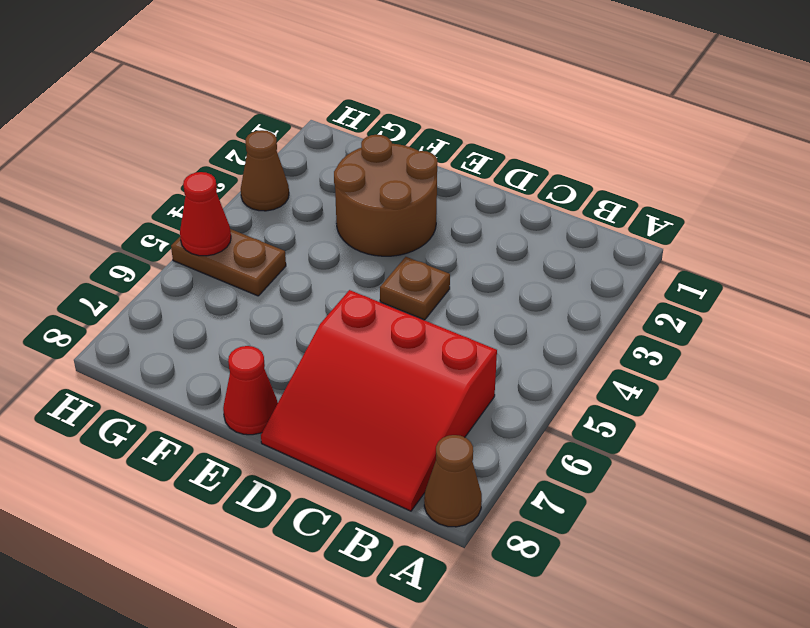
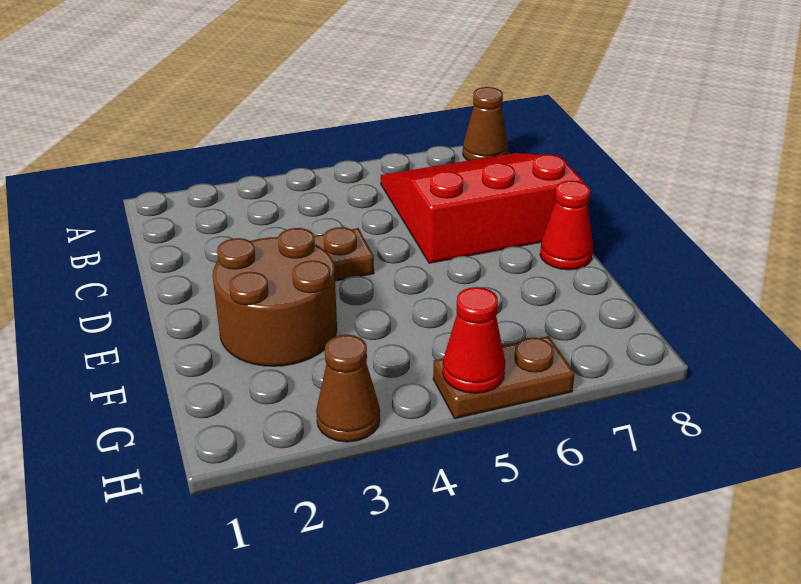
red slope B6:D8 level 1 top 6 -> red slope B6:D8 level 1 top D
brown plate G5:H5 level 1 -> brown plate H5:H6 level 1

